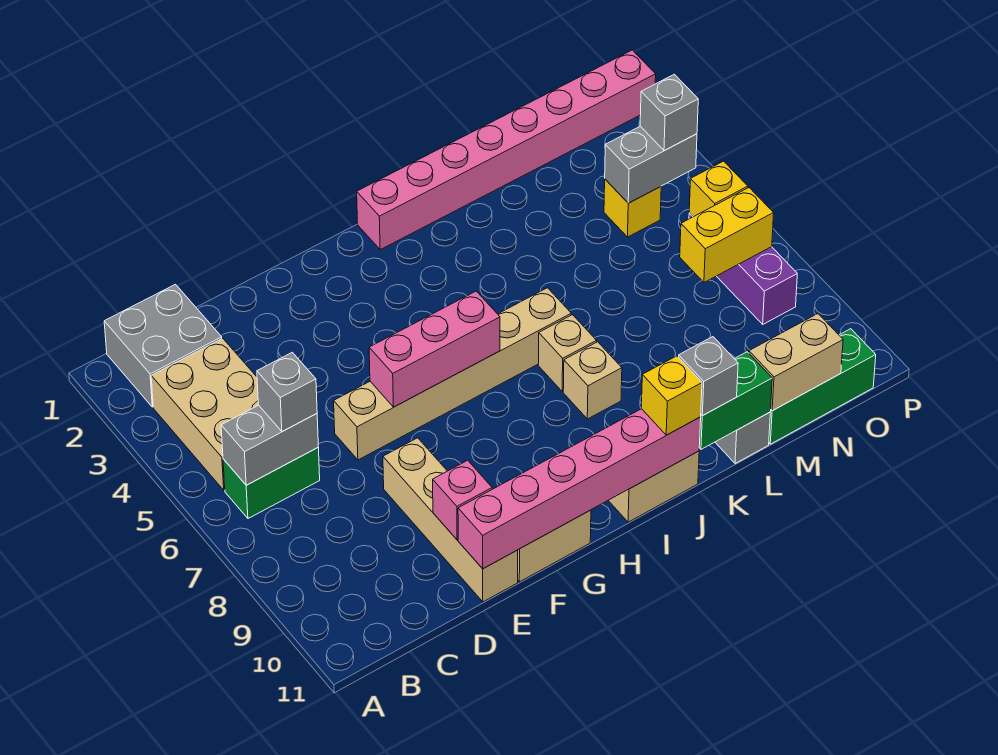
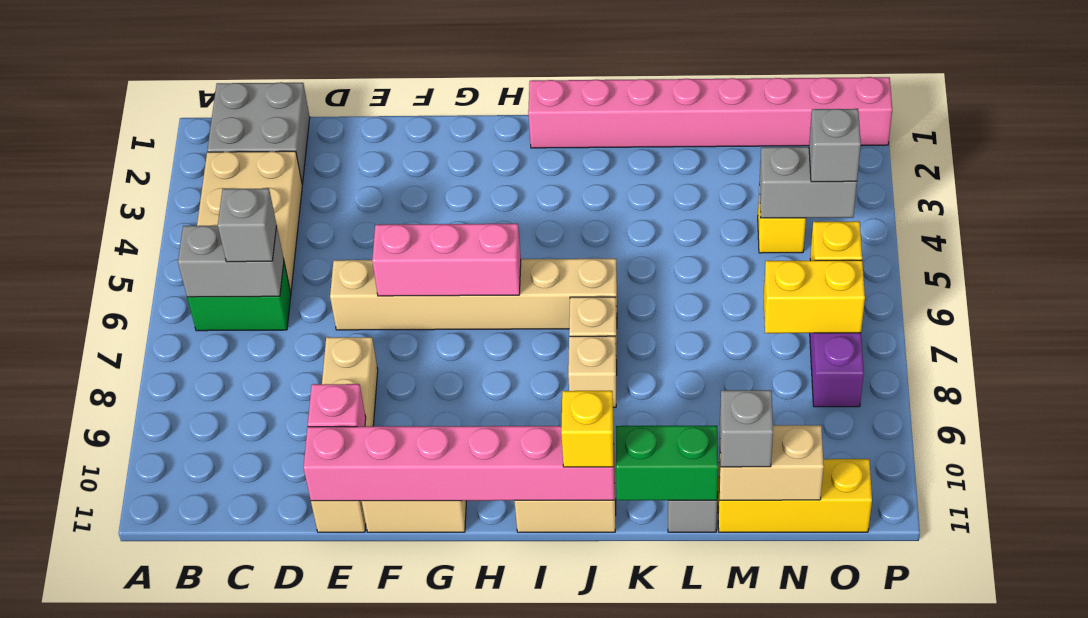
grey brick K11 level 3 -> grey brick M11 level 3
green brick M11:O11 level 1 -> yellow brick M11:O11 level 1

